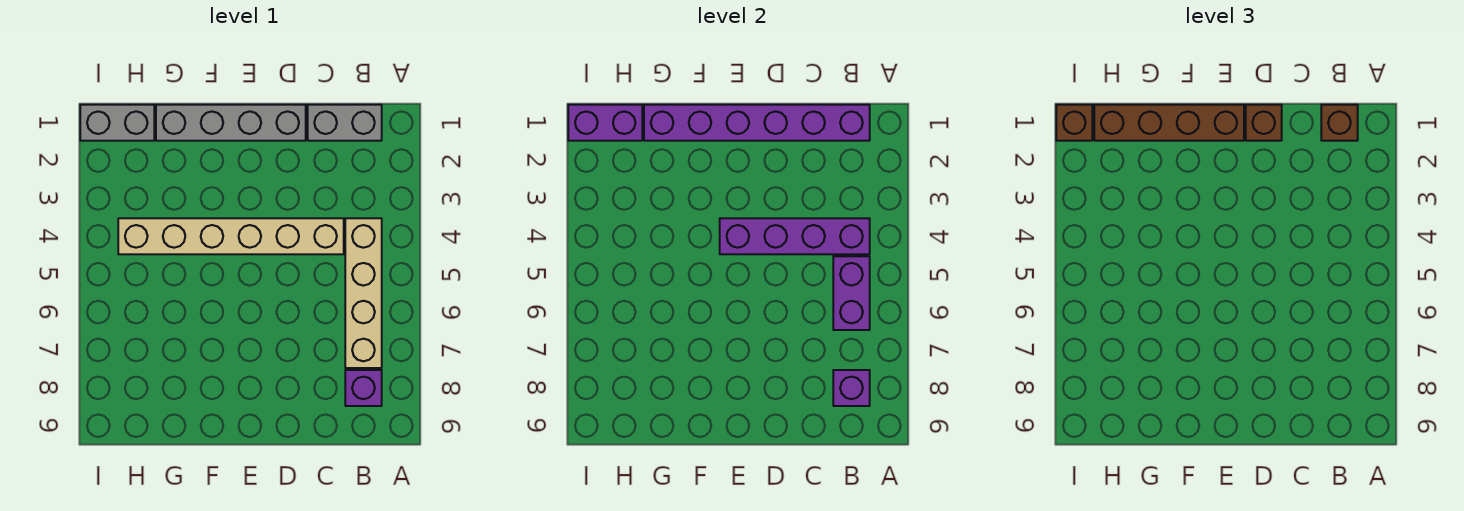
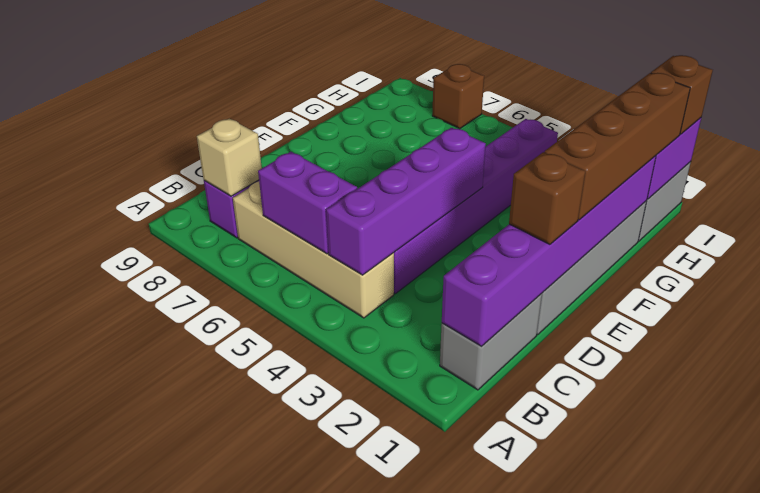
brown brick B1 level 3 -> brown brick I7 level 1
purple brick B8 level 2 -> tan brick B8 level 2
tan brick C4:H4 level 1 -> purple brick C4:H4 level 1

